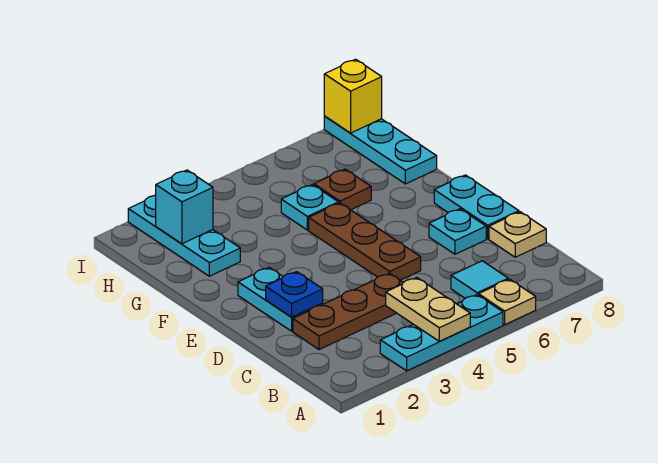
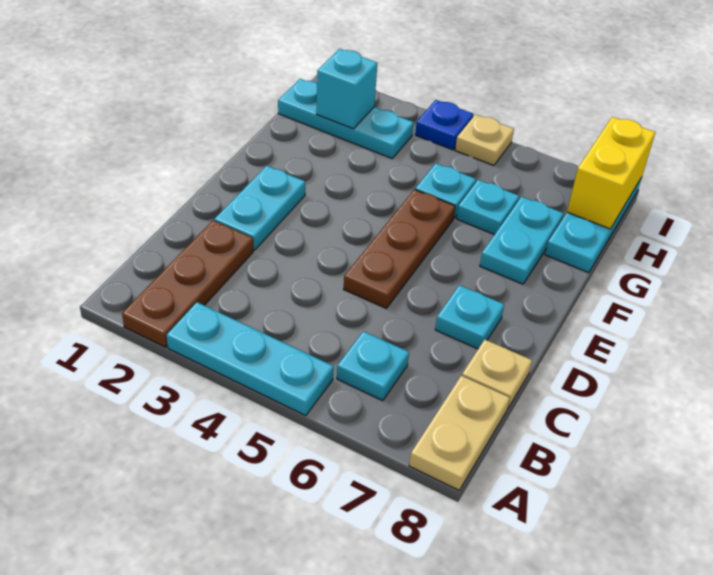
tan plate A4:B4 level 2 -> tan plate A8:B8 level 1
tan plate A6 level 1 -> tan plate I5 level 1
cyan tile B6 level 1 -> cyan plate B6 level 1
brown plate C2:C4 level 1 -> brown plate A2:C2 level 1
blue plate D2 level 2 -> blue plate I4 level 1
cyan plate D8:E8 level 1 -> cyan plate F7:G7 level 1
cyan plate G2:I2 level 1 -> cyan plate H1:H3 level 1
brown plate G6 level 1 -> cyan plate G6 level 1
yellow brick I8 level 2 -> yellow brick H8:I8 level 2

